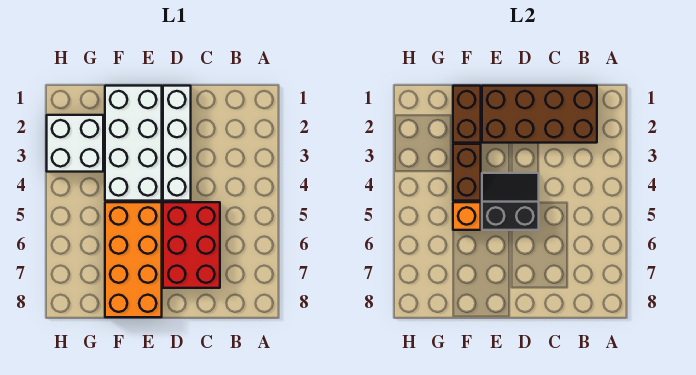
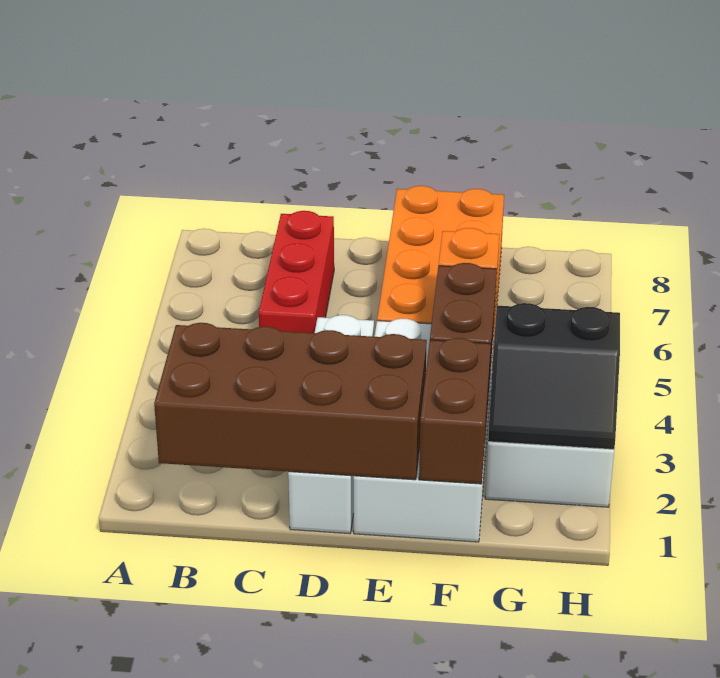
red brick C5:D7 level 1 -> red brick C5:C7 level 1
black slope D4:E5 level 2 top 5 -> black slope G2:H3 level 2 top 3

